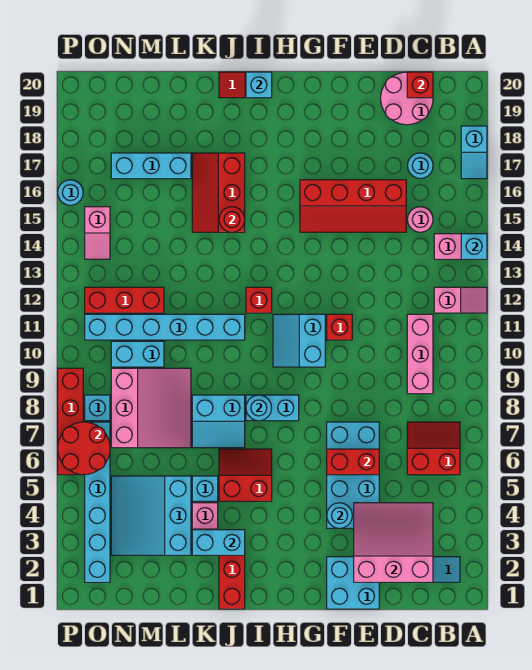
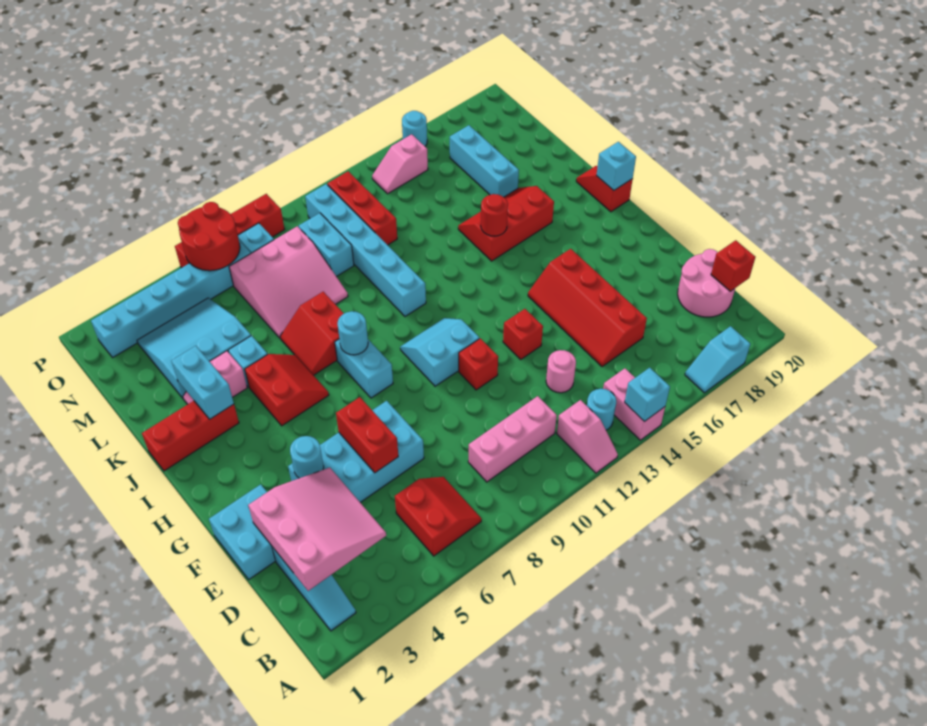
pink round brick C15 level 1 -> pink round brick D13 level 1
cyan round brick C17 level 1 -> cyan round brick B13 level 1
red brick I12 level 1 -> red brick F13 level 1
cyan slope J7:K8 level 1 top 8 -> red slope J7:K8 level 1 top 8

